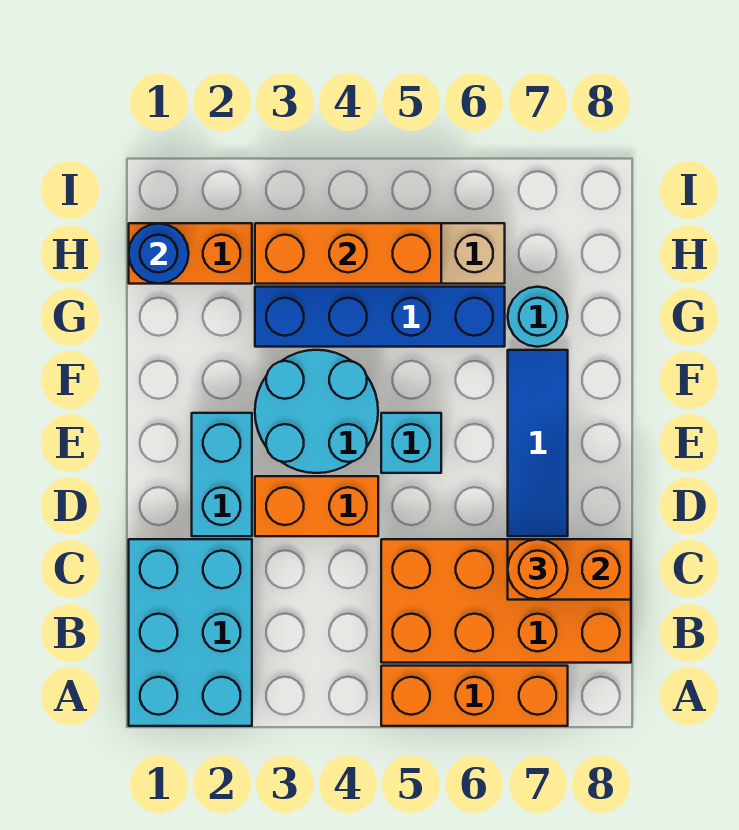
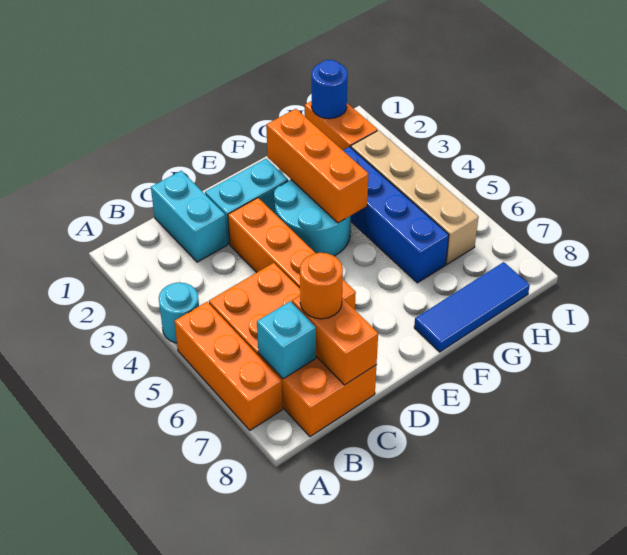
cyan brick A1:C2 level 1 -> cyan brick C1:C2 level 1
orange brick D3:D4 level 1 -> orange brick D3:D6 level 1
blue tile D7:F7 level 1 -> blue tile F8:H8 level 1
cyan brick E5 level 1 -> cyan brick B7 level 2
cyan round brick G7 level 1 -> cyan round brick A4 level 1
orange brick H3:H5 level 2 -> orange brick F2:F4 level 2

